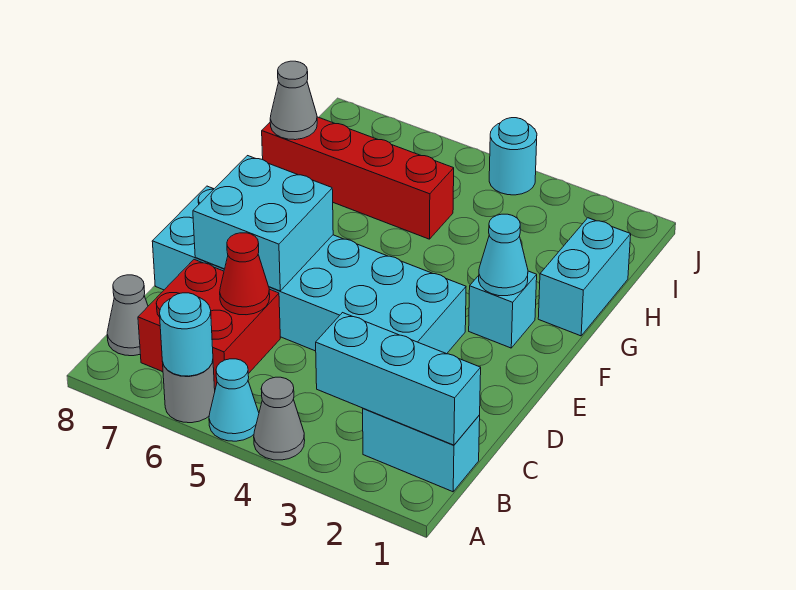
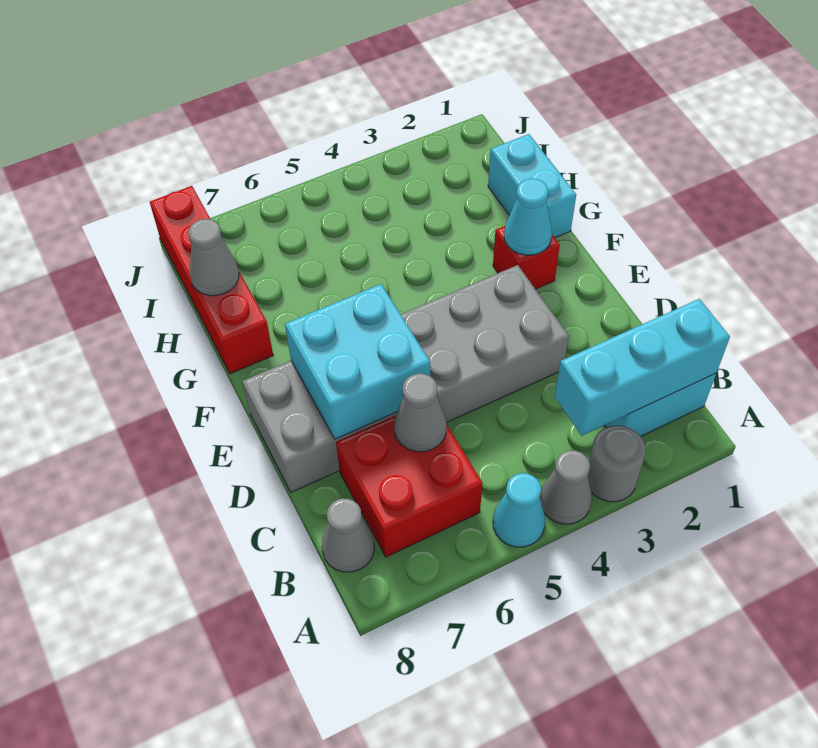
grey round brick A6 level 1 -> grey round brick A3 level 1
cyan round brick A6 level 2 -> none
red cone C6 level 2 -> grey cone C6 level 2
cyan brick D3:E8 level 1 -> grey brick D3:E8 level 1
cyan brick F2 level 1 -> red brick F2 level 1
red brick H5:H8 level 1 -> red brick G8:J8 level 1
cyan round brick J4 level 1 -> none

